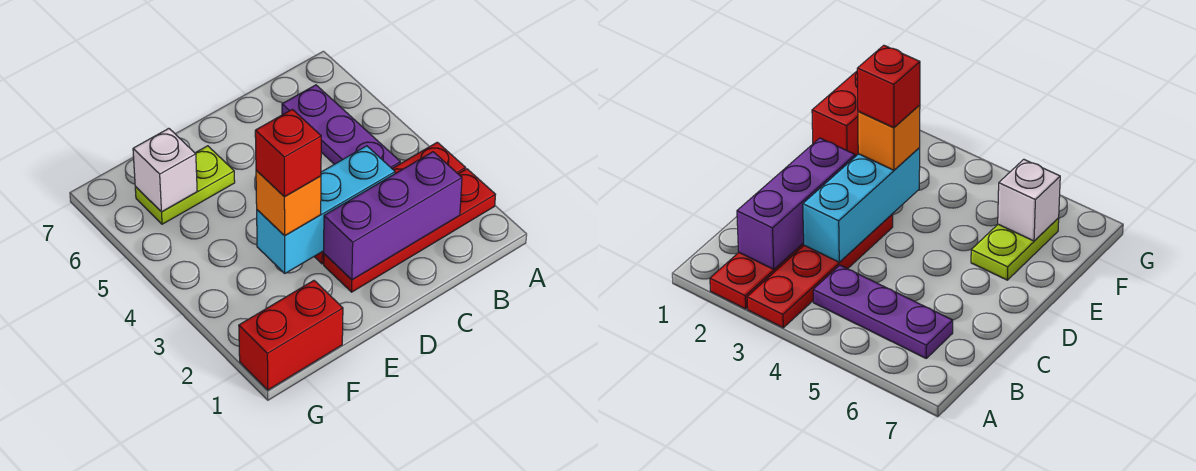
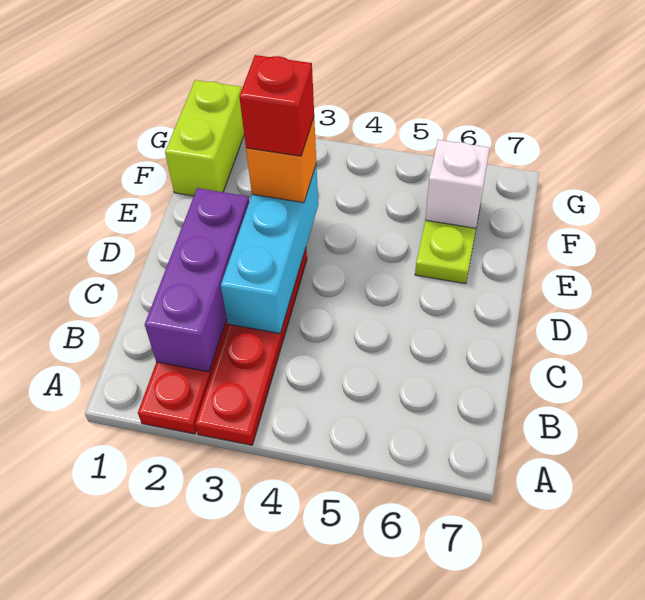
purple plate B4:B6 level 1 -> none
red brick F1:G1 level 1 -> lime brick F1:G1 level 1

